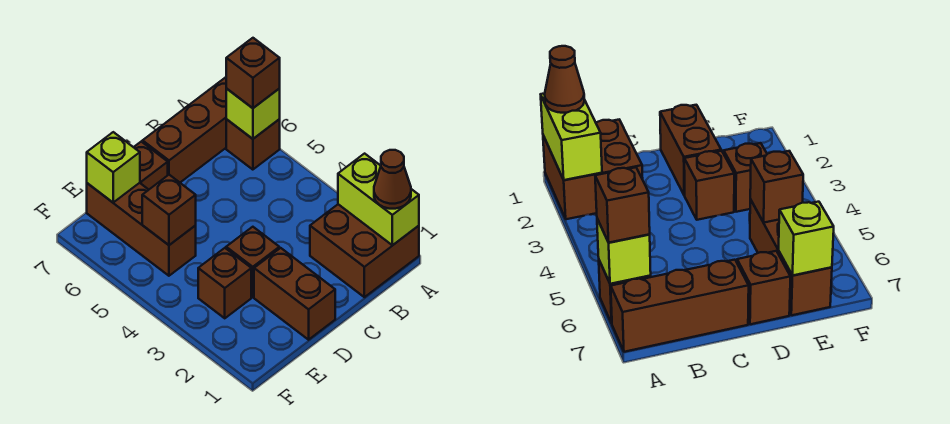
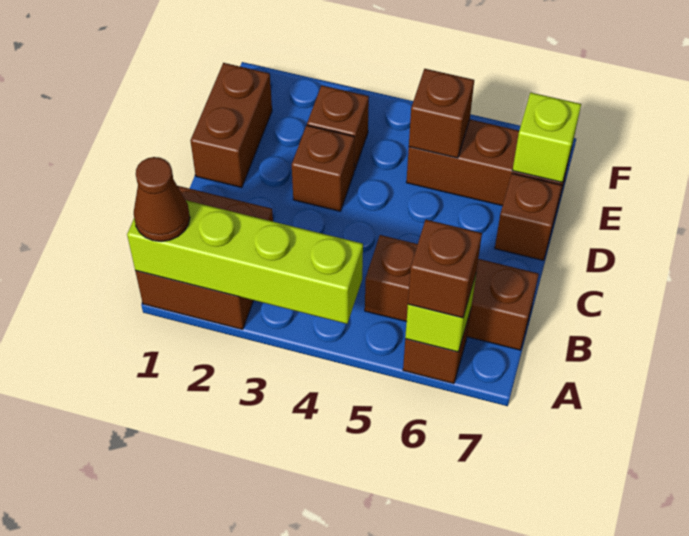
lime brick A1:A2 level 2 -> lime brick A1:A4 level 2
brown brick A7:C7 level 1 -> brown brick B5:B7 level 1
brown brick D1:D2 level 1 -> brown brick D1:E1 level 1

